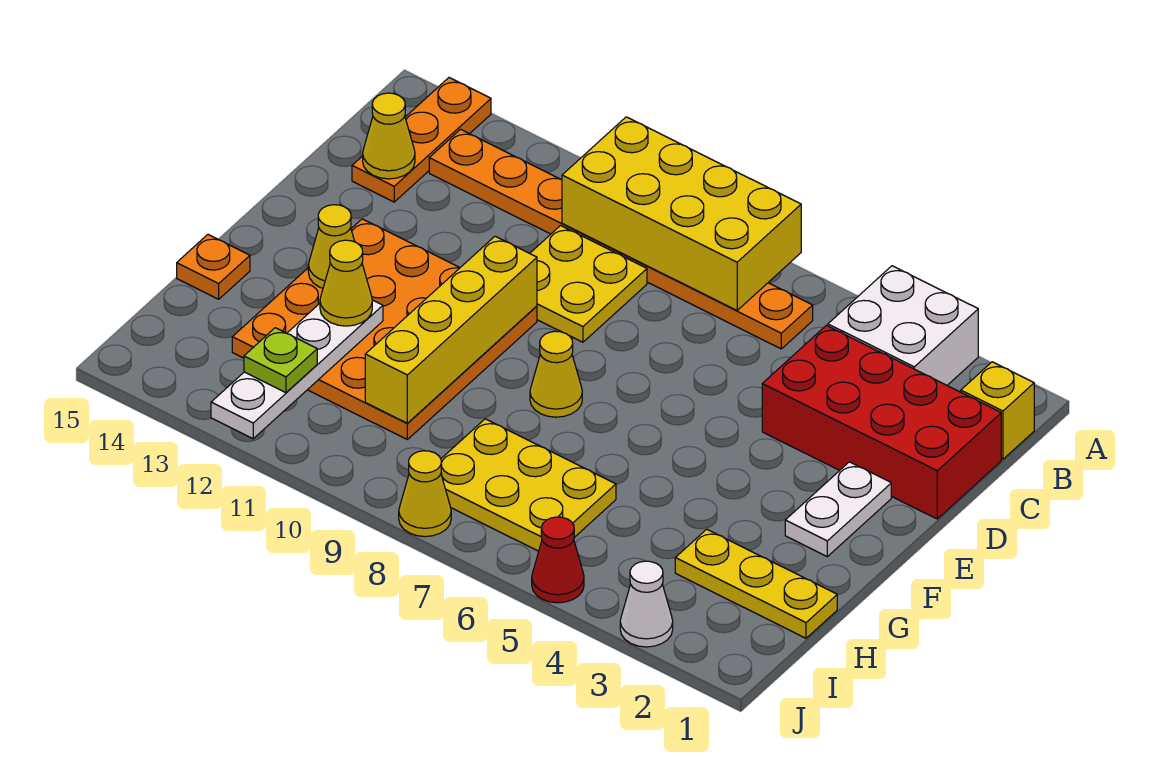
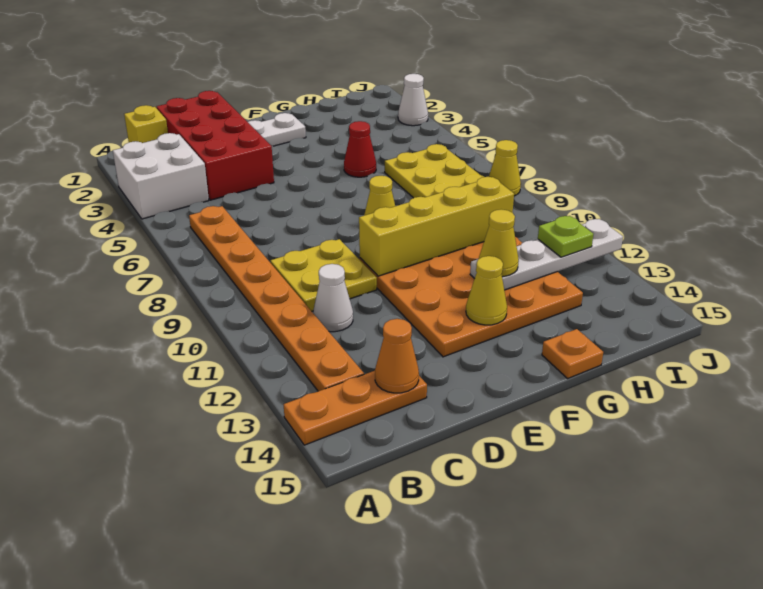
yellow brick A7:B10 level 2 -> none
none -> white cone C11 level 1
yellow cone C14 level 2 -> orange cone C14 level 2
yellow plate H1:H3 level 1 -> none
red cone J5 level 1 -> red cone G5 level 1

